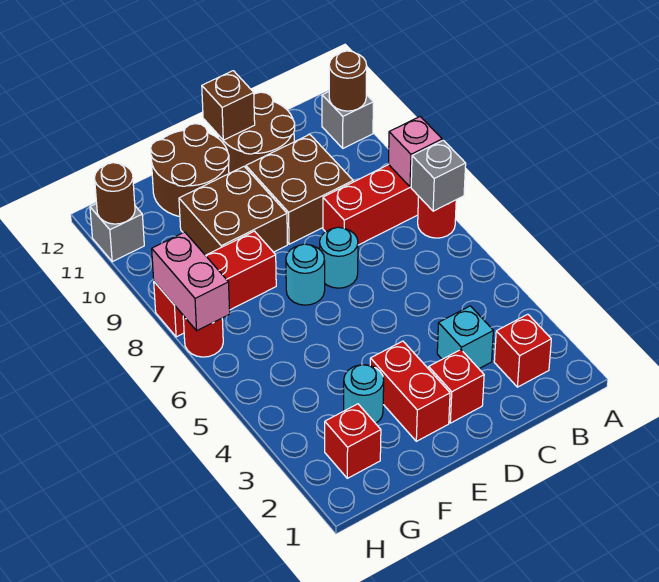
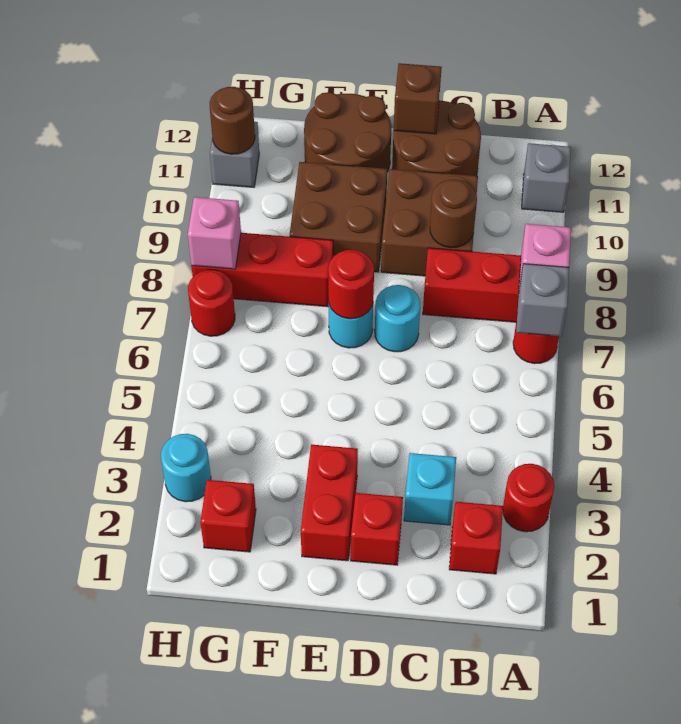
none -> red round brick A3 level 1
brown round brick A11 level 2 -> brown round brick C9 level 2
none -> red round brick E7 level 2
cyan round brick F3 level 1 -> cyan round brick H3 level 1
pink brick H7:H8 level 2 -> pink brick H8 level 2

